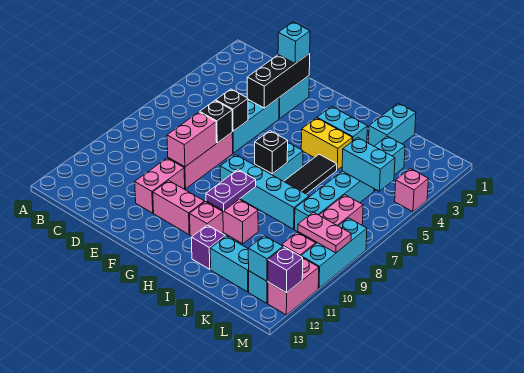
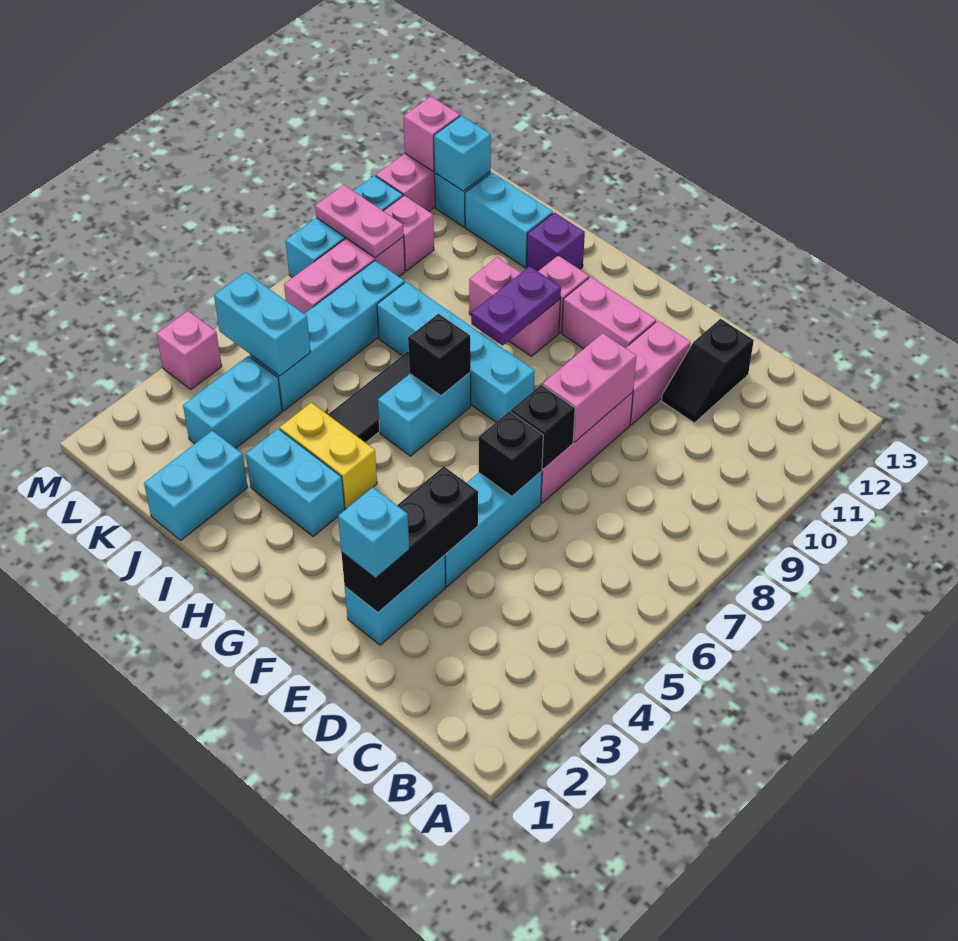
none -> black slope D11:D12 level 1 top 12
purple brick M12 level 2 -> pink brick M12 level 2

